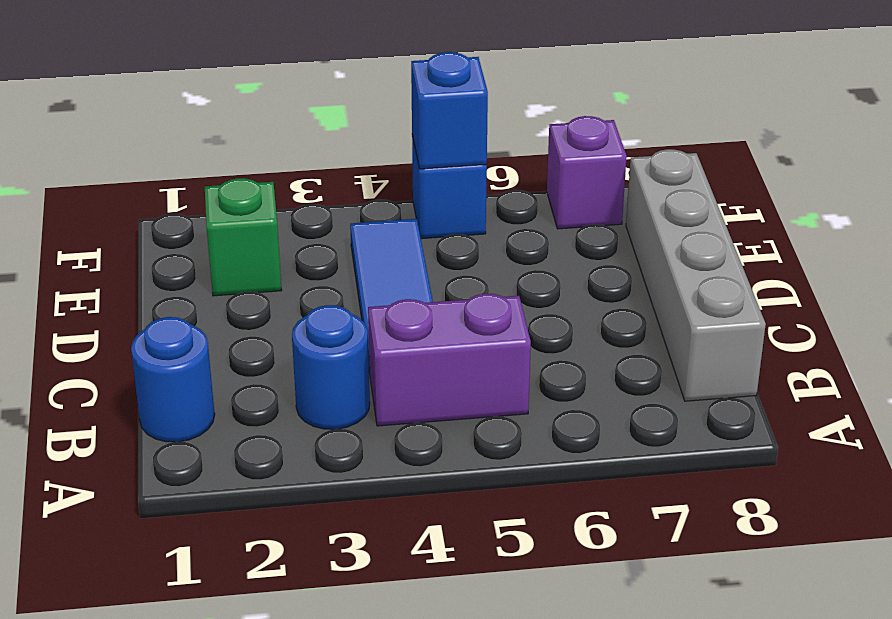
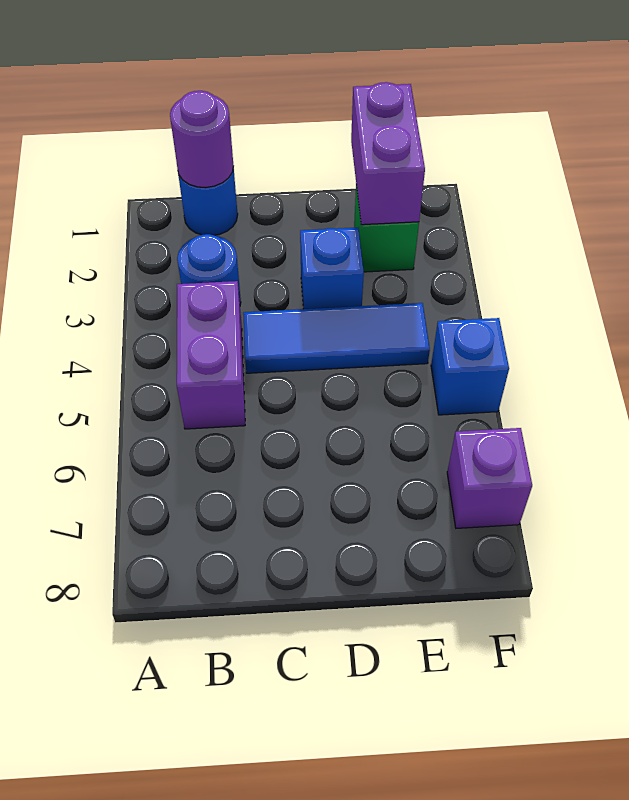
none -> purple round brick B1 level 2
grey brick B8:E8 level 1 -> none
none -> purple brick E1:E2 level 2
blue brick F5 level 2 -> blue brick D3 level 1

